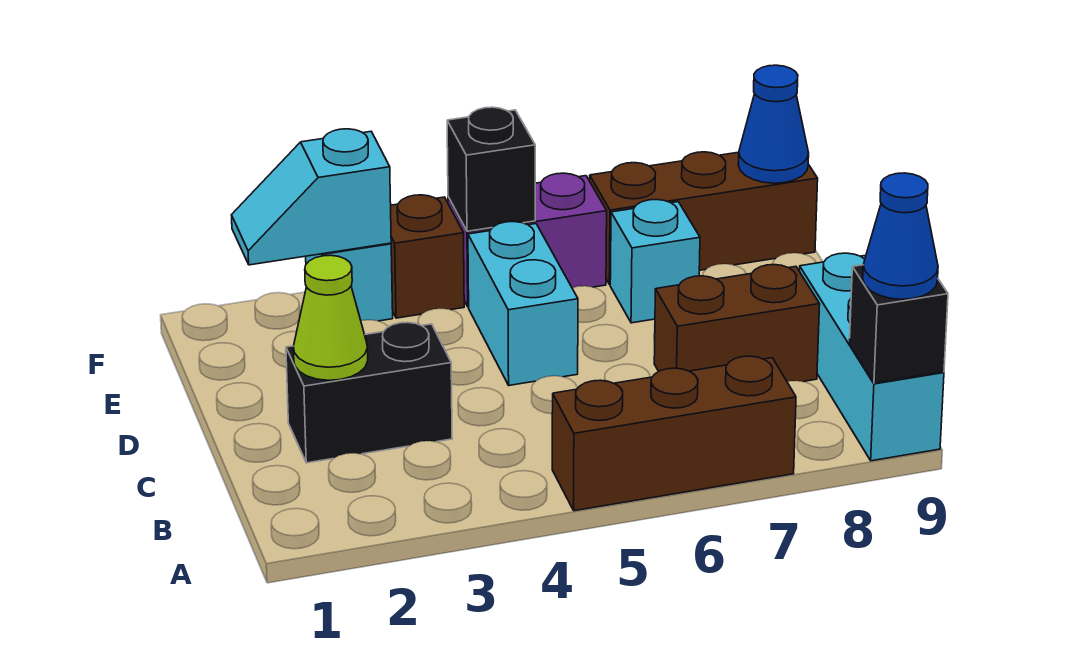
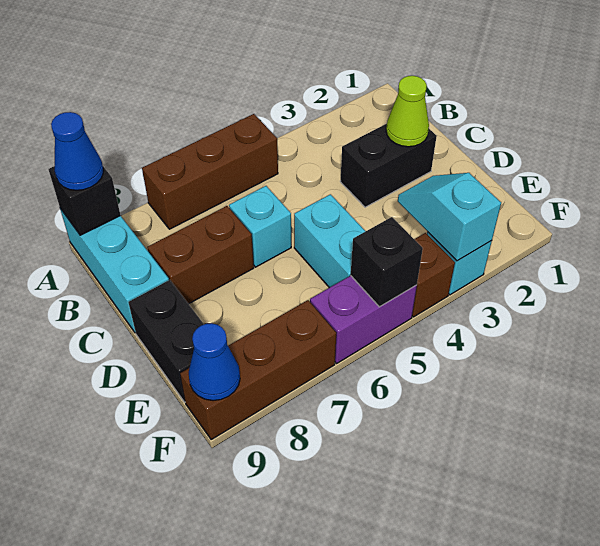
none -> black brick D9:E9 level 1
cyan brick E7 level 1 -> cyan brick C6 level 1
cyan slope F2:F3 level 2 top 3 -> cyan slope E3:F3 level 2 top F

